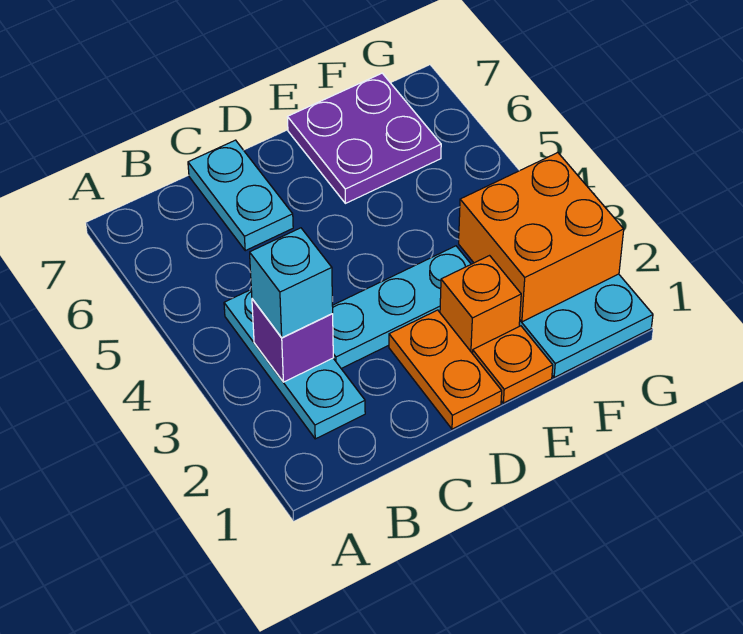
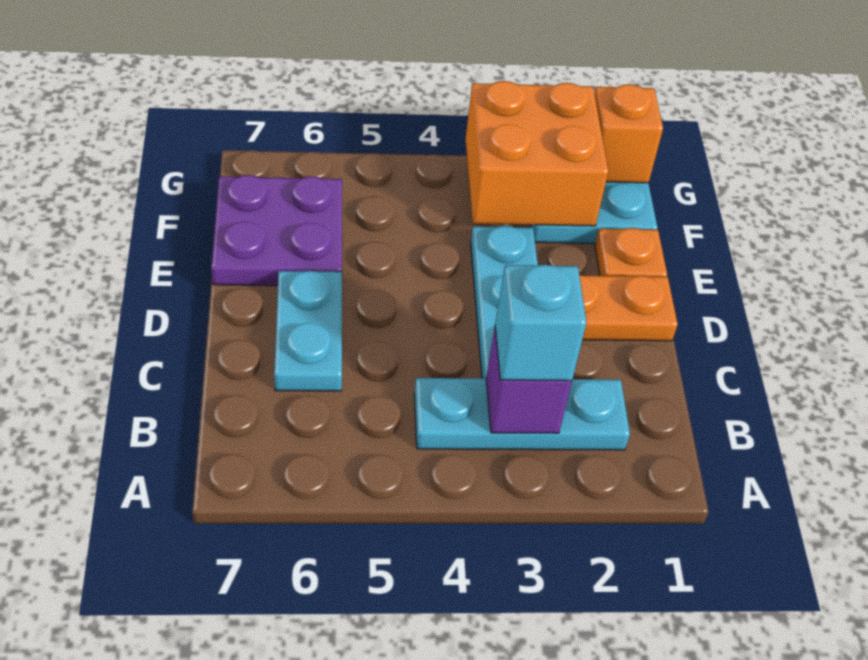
cyan plate C6:C7 level 1 -> cyan plate C6:D6 level 1
orange brick E2 level 1 -> orange brick G1 level 2

